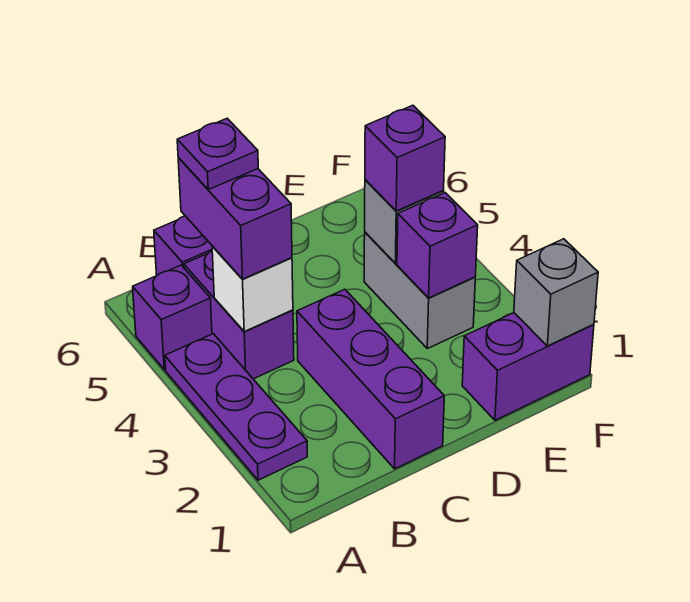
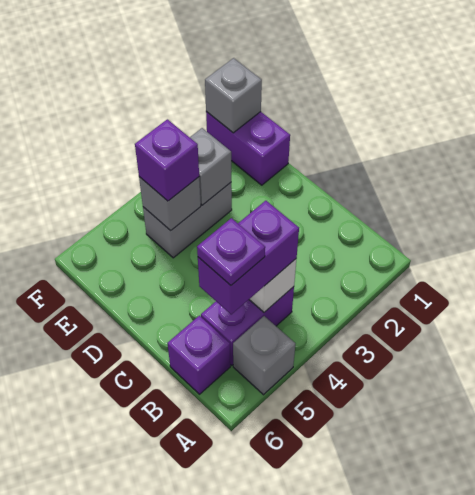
purple plate A2:A4 level 1 -> none
purple brick A5 level 1 -> grey brick A5 level 1
purple brick C1:C3 level 1 -> none
purple brick E3 level 2 -> grey brick E3 level 2

